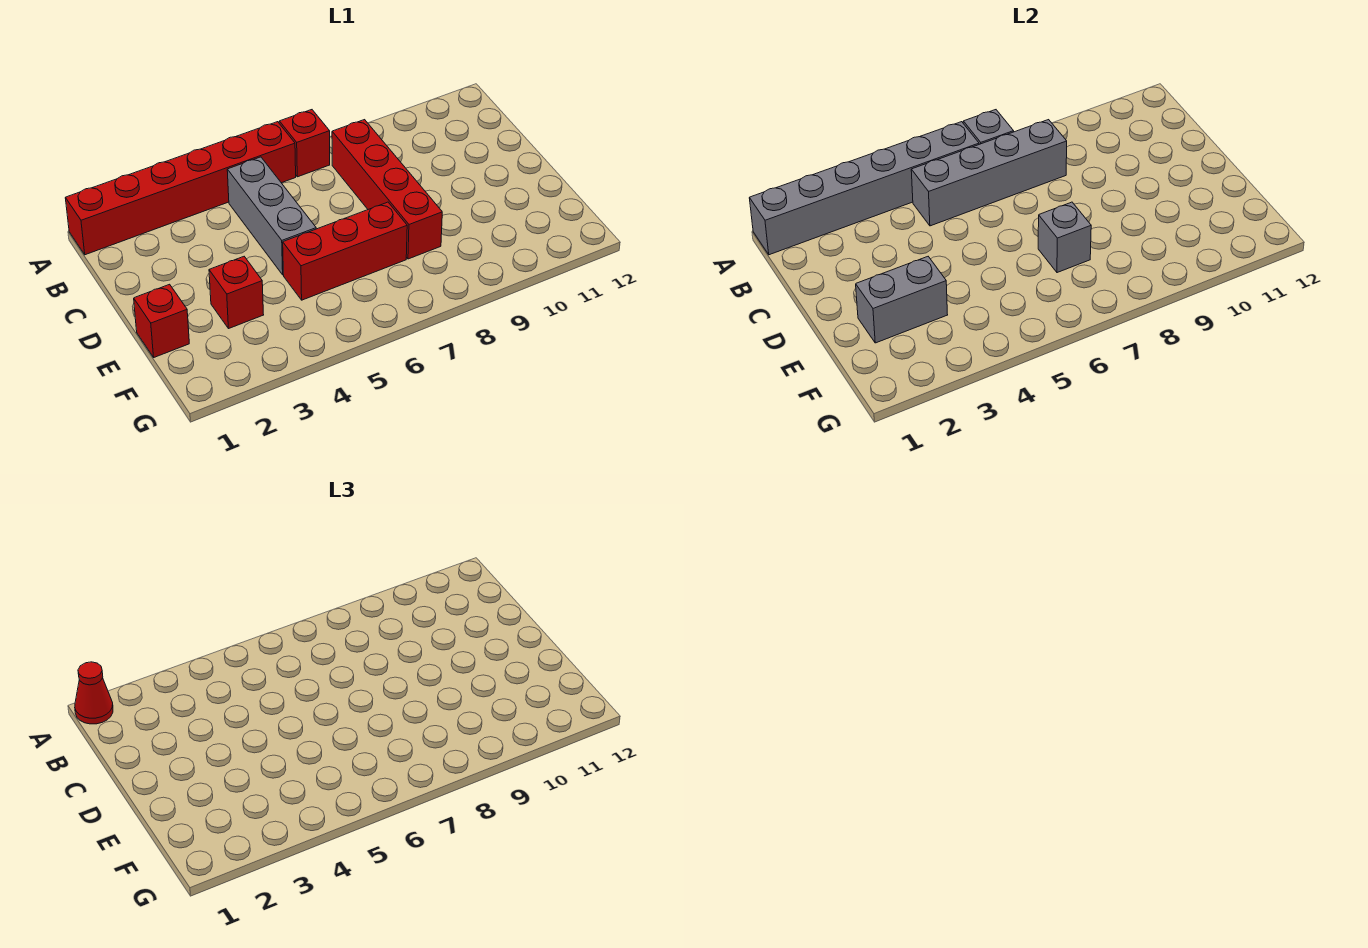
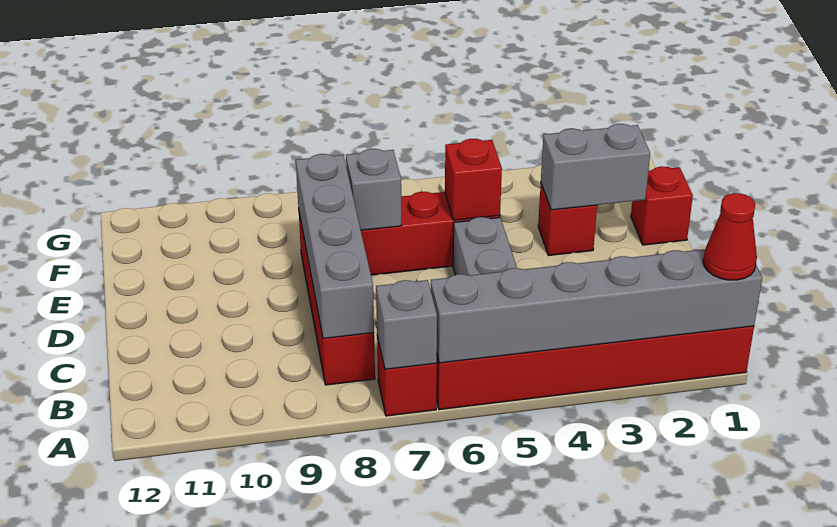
grey brick B5:B8 level 2 -> grey brick B8:E8 level 2
none -> red brick E5 level 2

